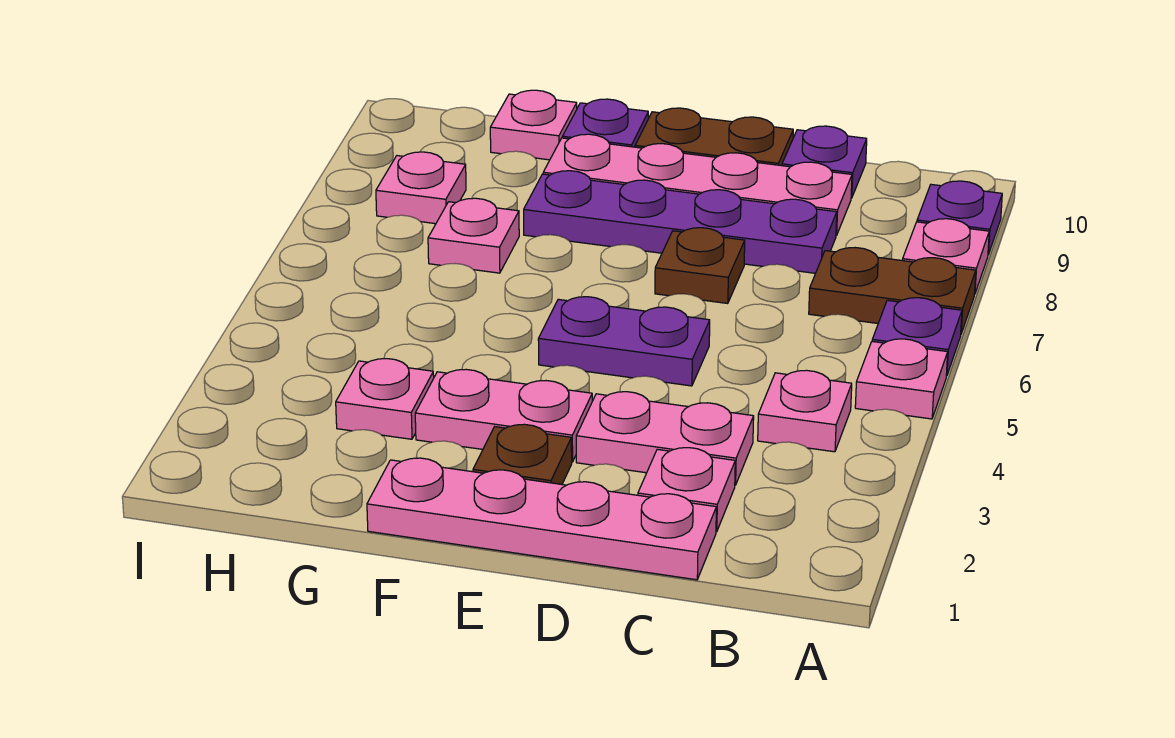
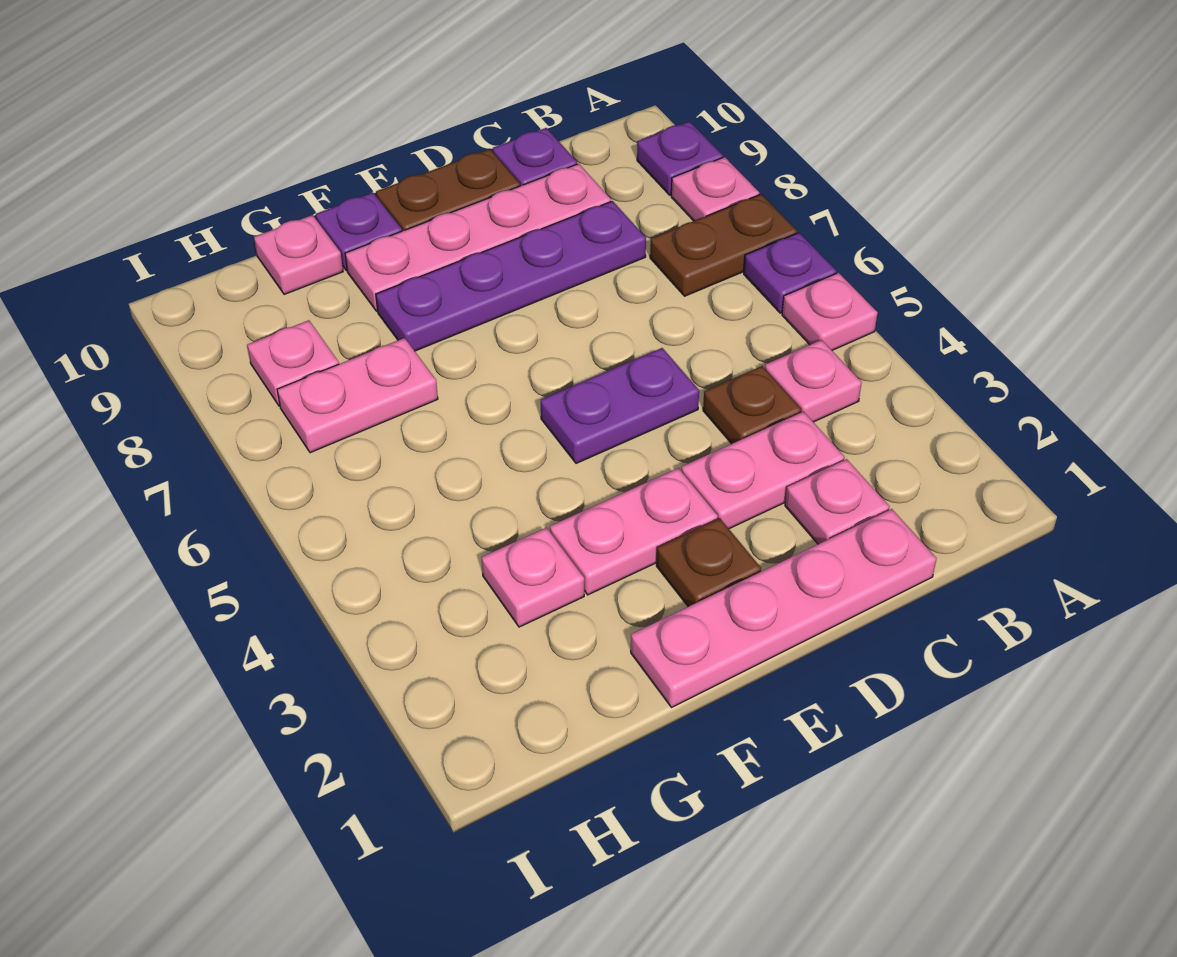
brown plate D7 level 1 -> brown plate C4 level 1
pink plate G7 level 1 -> pink plate G7:H7 level 1

